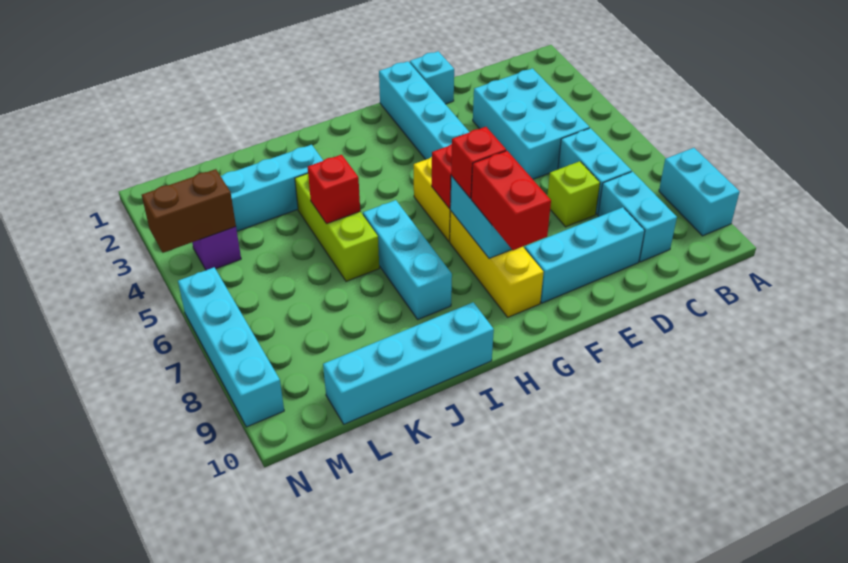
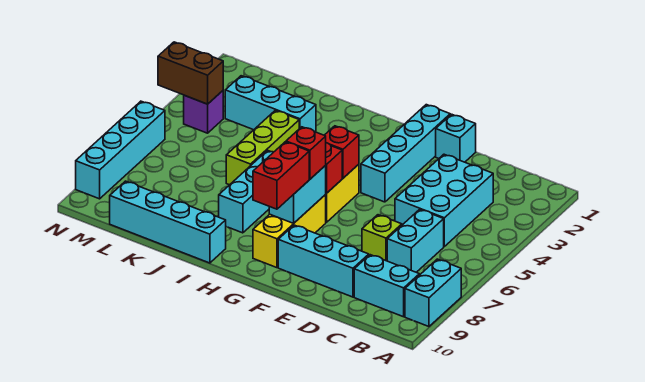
cyan brick C8:C9 level 1 -> cyan brick B9:C9 level 1
red brick J5 level 2 -> red brick G5 level 2

